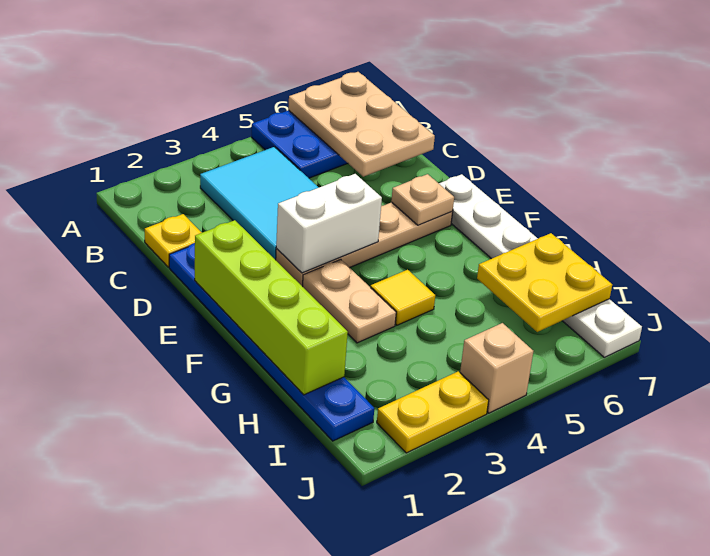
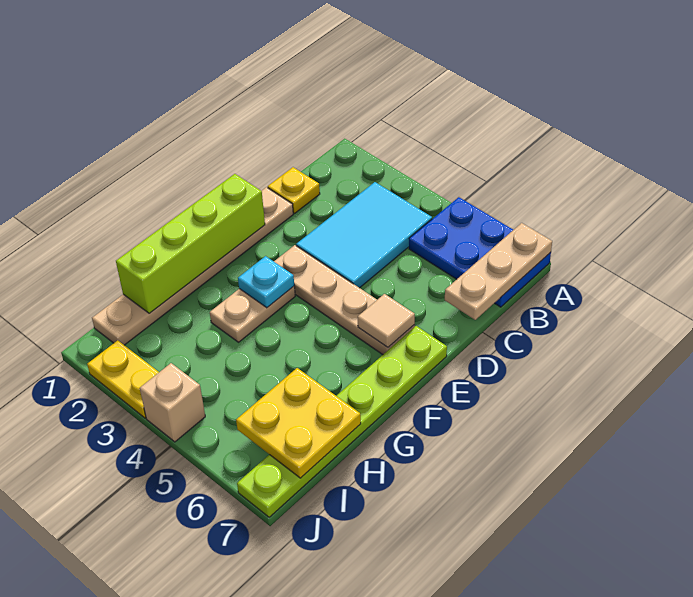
tan plate A6:C7 level 2 -> tan plate A7:C7 level 2
blue plate D1:I1 level 1 -> tan plate D1:I1 level 1
white brick E3:E4 level 2 -> none
tan plate E6 level 2 -> tan tile E6 level 2
white plate E7:J7 level 1 -> lime plate E7:J7 level 1
none -> cyan plate F3 level 2
yellow tile G4 level 1 -> none

